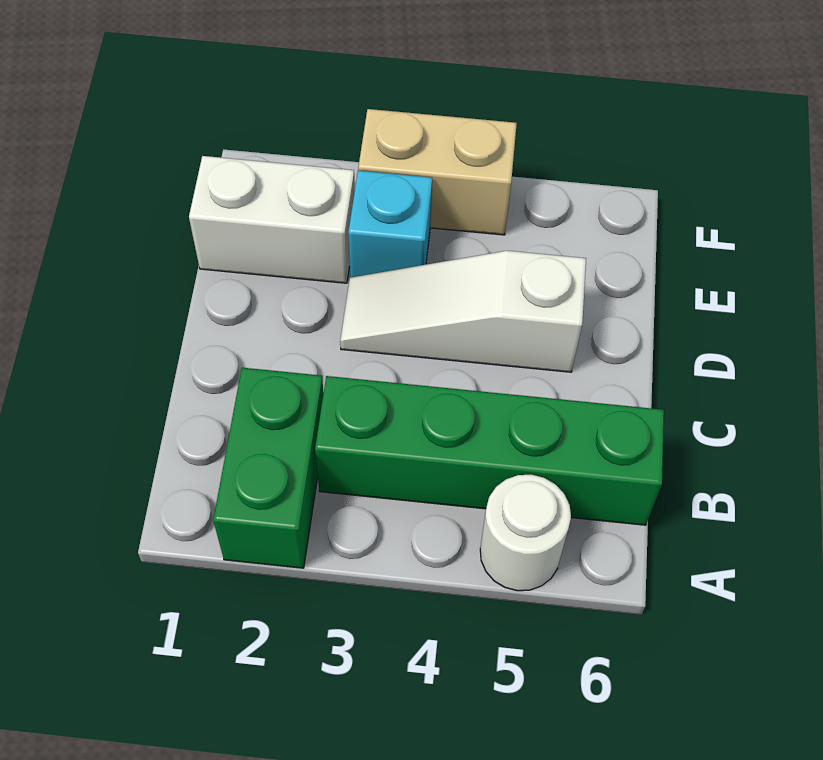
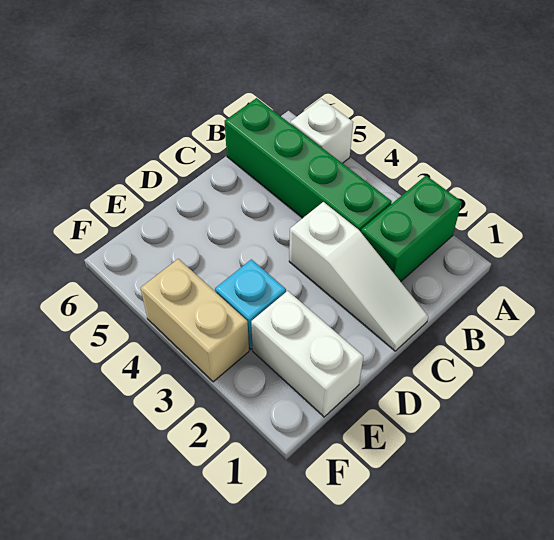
white round brick A5 level 1 -> white brick A5 level 1
white slope D3:D5 level 1 top 5 -> white slope C1:C3 level 1 top 3

